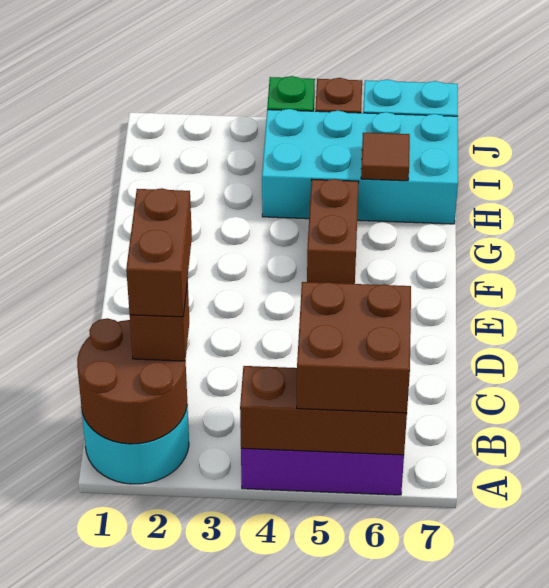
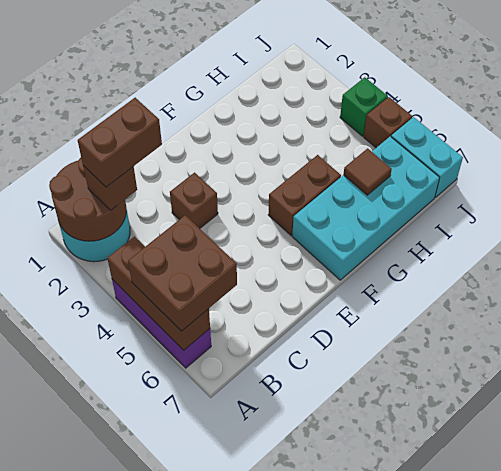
none -> brown brick D3 level 1
cyan brick H4:I7 level 1 -> cyan brick F6:I7 level 1

